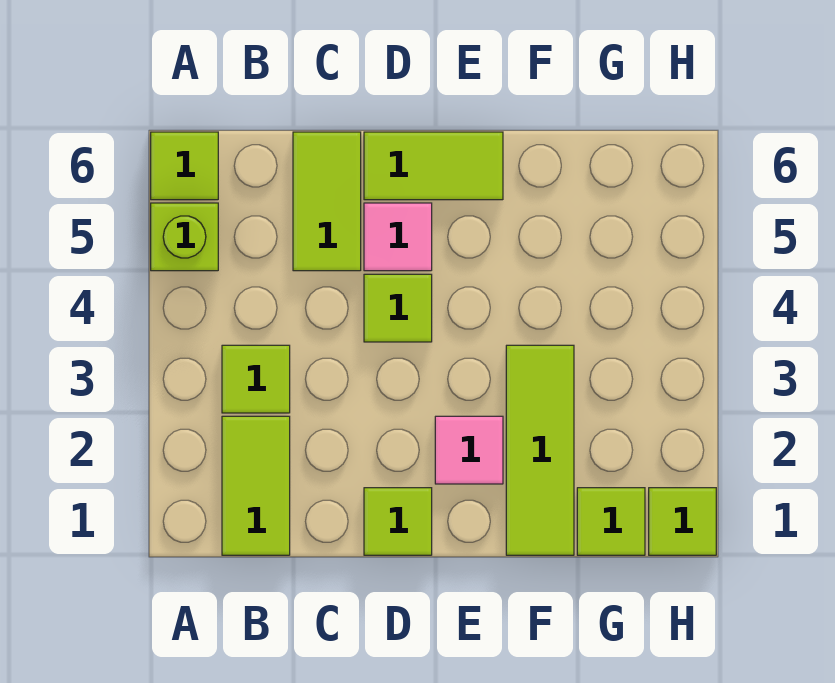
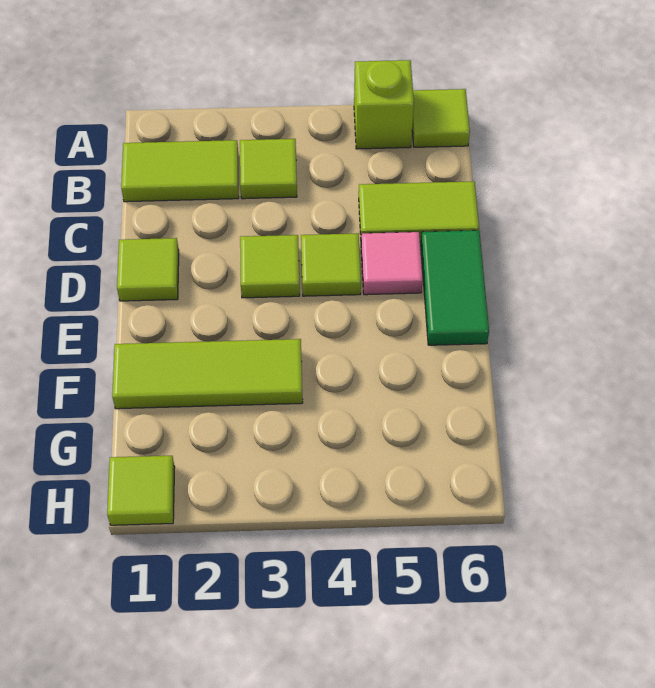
lime tile D6:E6 level 1 -> green tile D6:E6 level 1
pink tile E2 level 1 -> none
lime tile G1 level 1 -> lime tile D3 level 1

